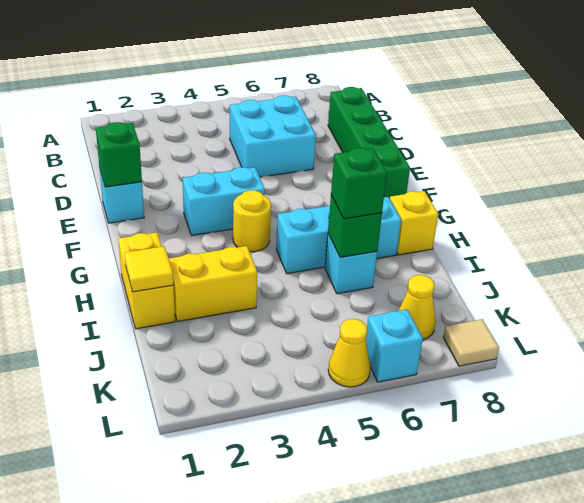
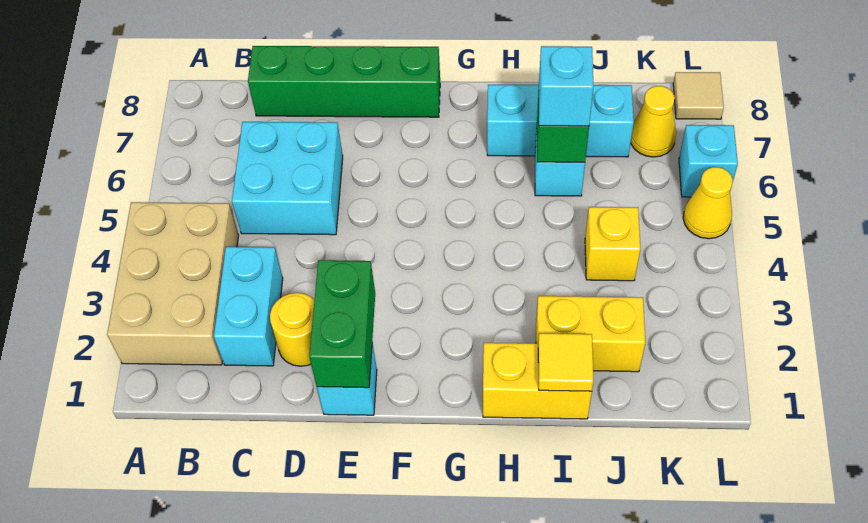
none -> tan brick A2:B4 level 1
green brick E1 level 2 -> green brick E1:E2 level 2
cyan brick F3:F4 level 1 -> cyan brick C2:C3 level 1
yellow round brick G4 level 1 -> yellow round brick D2 level 1
cyan brick H5:H7 level 1 -> cyan brick H7:J7 level 1
yellow brick H8 level 1 -> yellow brick J4 level 1
yellow brick I2:I3 level 1 -> yellow brick I2:J2 level 1
green brick I6 level 3 -> cyan brick I6 level 3

